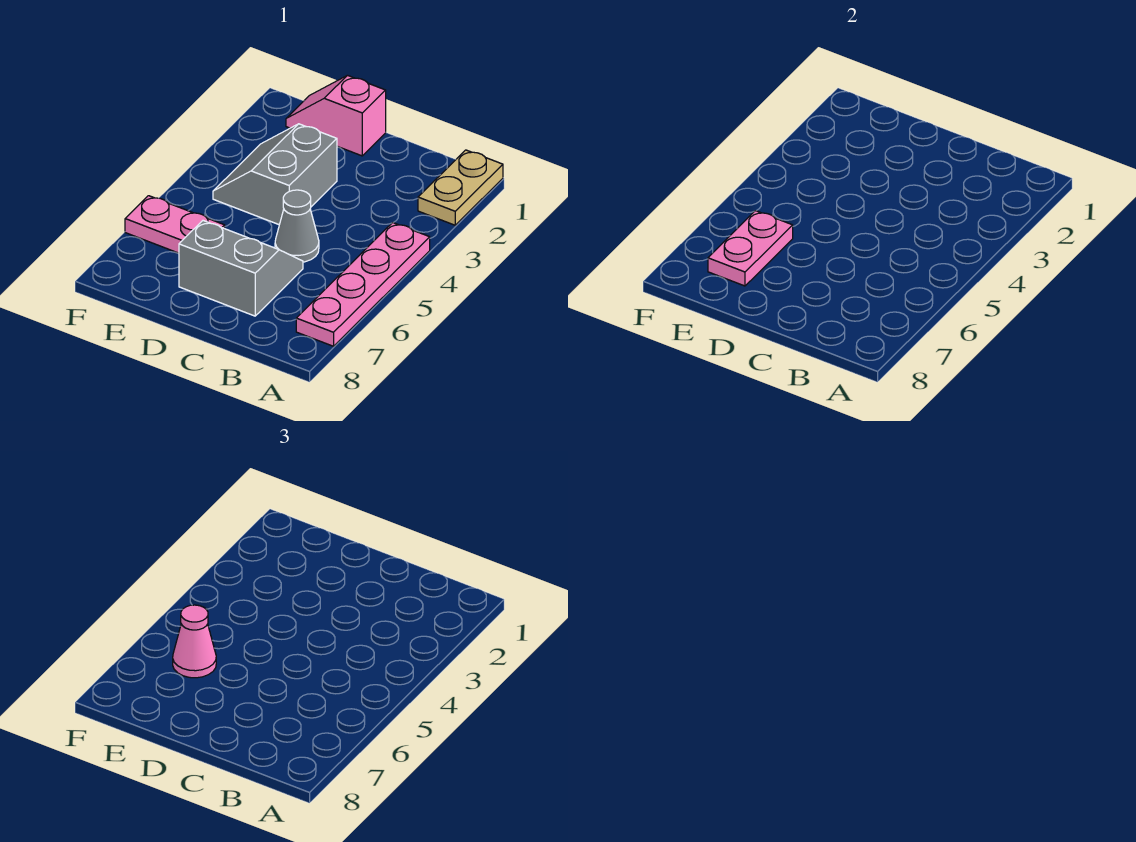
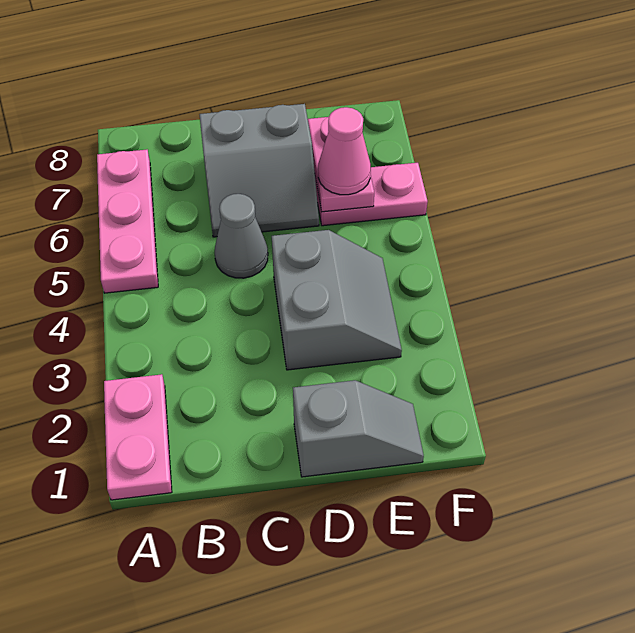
tan plate A1:A2 level 1 -> pink plate A1:A2 level 1
pink plate A4:A7 level 1 -> pink plate A5:A7 level 1
pink slope D1:E1 level 1 top D -> grey slope D1:E1 level 1 top D

